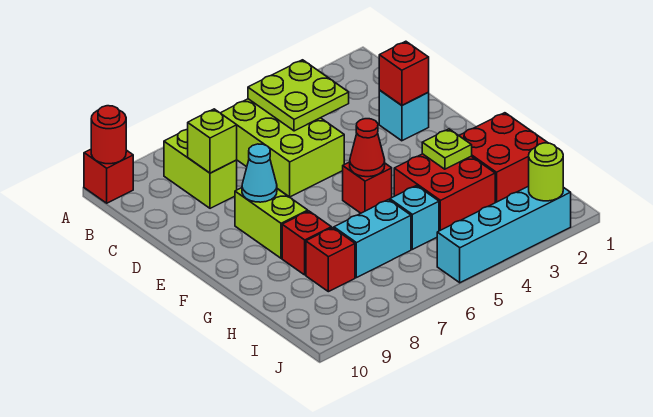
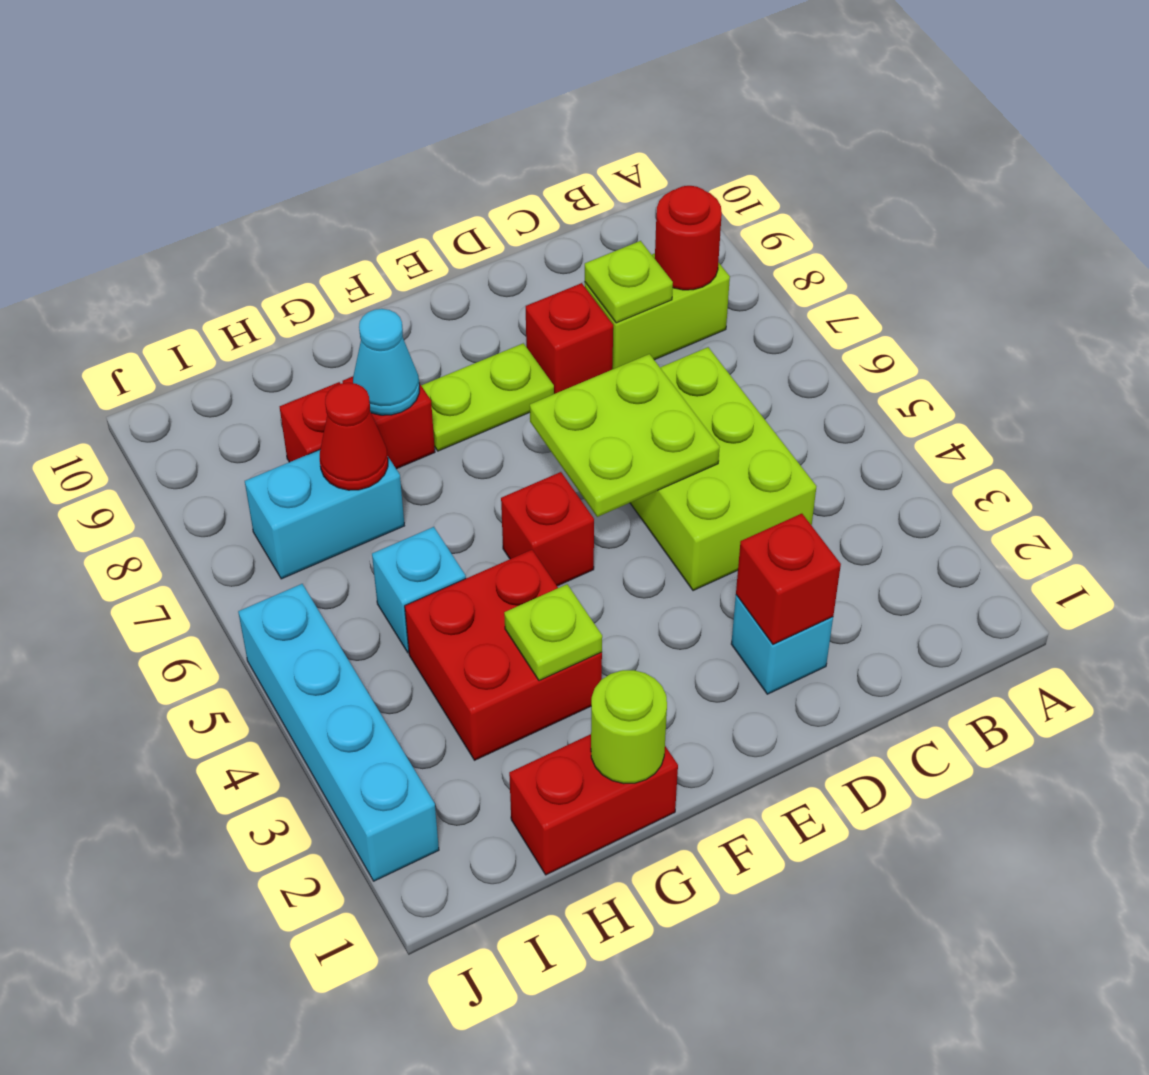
red brick A10 level 1 -> red brick D8 level 1
red round brick A10 level 2 -> red round brick B8 level 2
lime plate B4:C5 level 2 -> lime plate D5:E6 level 2
lime brick B5:D6 level 1 -> lime brick C4:D6 level 1
lime brick C8 level 2 -> lime plate C8 level 2
lime brick E8:F8 level 1 -> lime plate E8:F8 level 1
cyan cone E8 level 2 -> cyan cone G8 level 2
red cone F5 level 2 -> red cone H7 level 2
red brick G1:H2 level 1 -> red brick G1:H1 level 1
cyan brick H6:H7 level 1 -> cyan brick H7:I7 level 1
lime round brick J2 level 2 -> lime round brick G1 level 2

